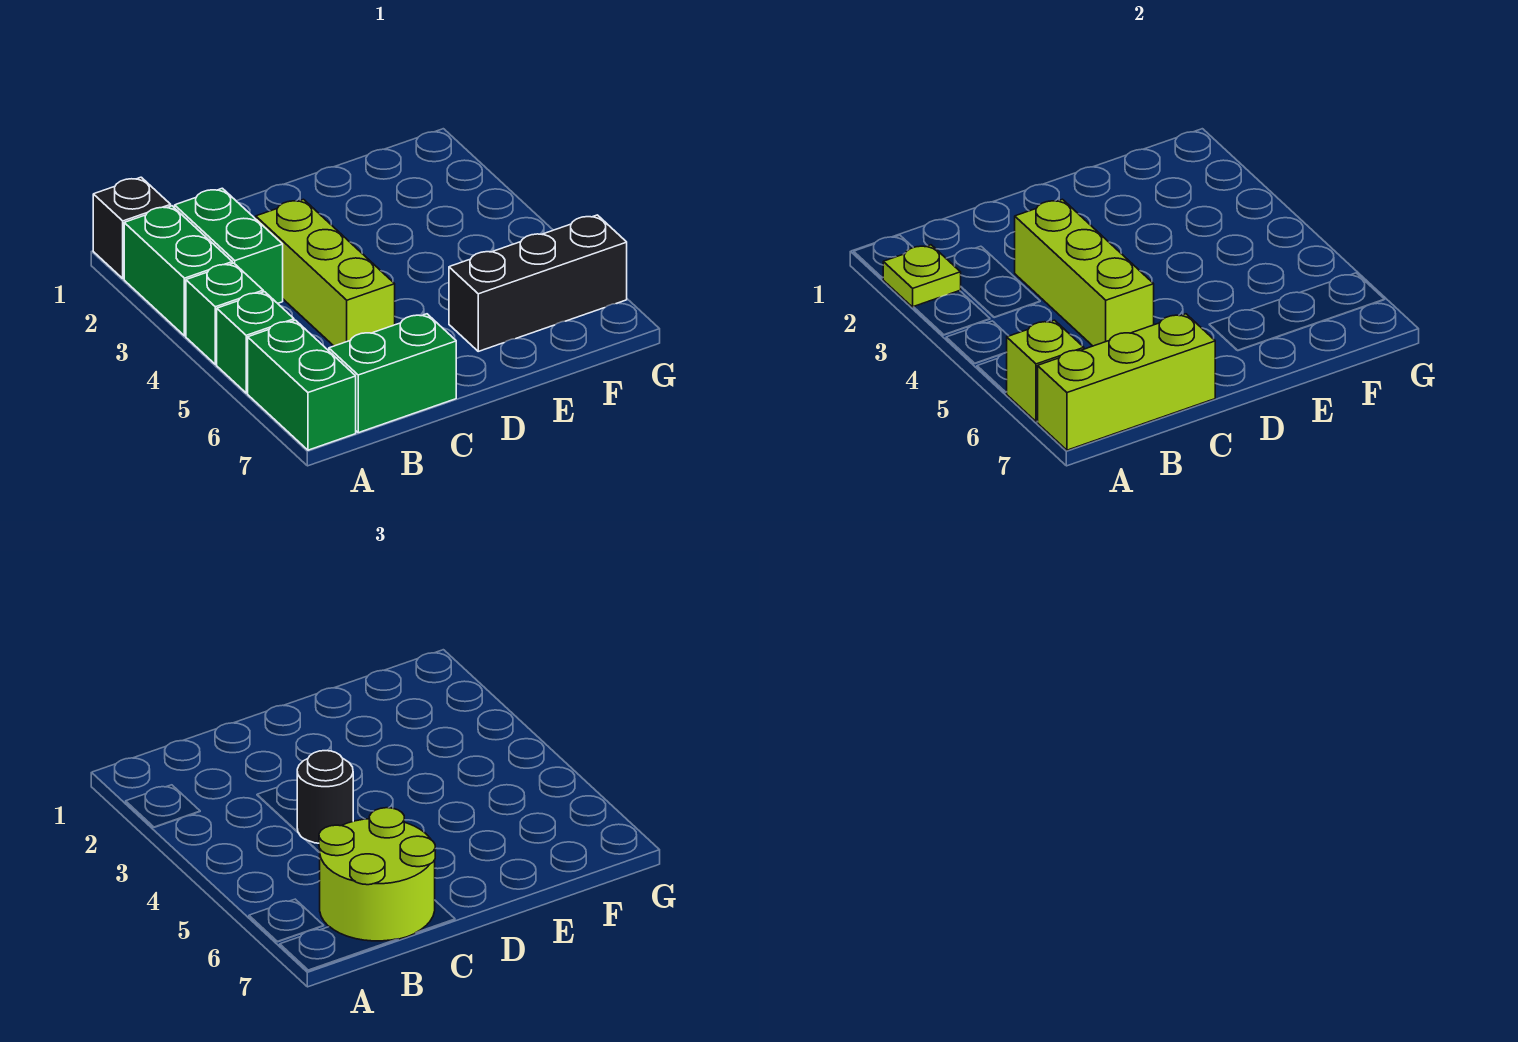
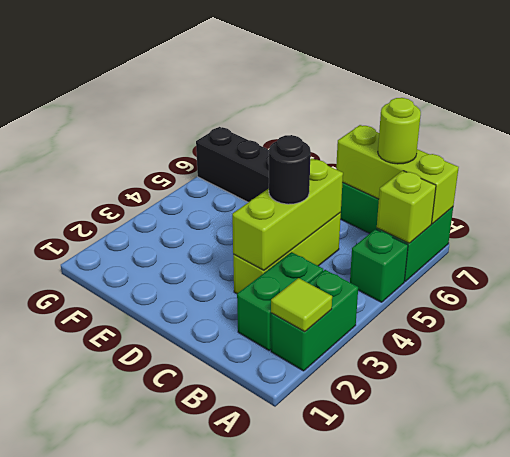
black brick A1 level 1 -> none
lime plate A2 level 2 -> lime tile A2 level 2
green brick A4 level 1 -> none
lime round brick B6:C7 level 3 -> lime round brick B7 level 3

